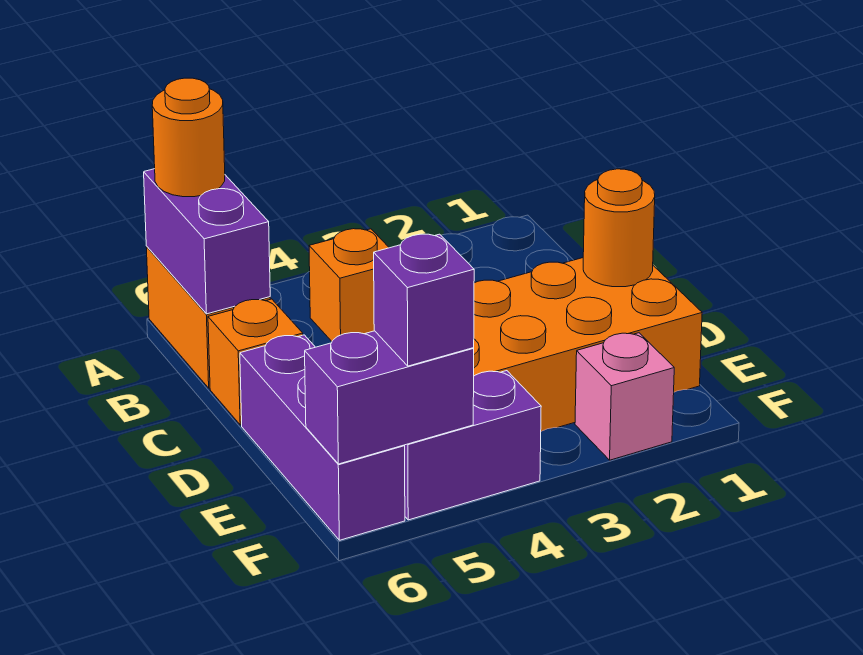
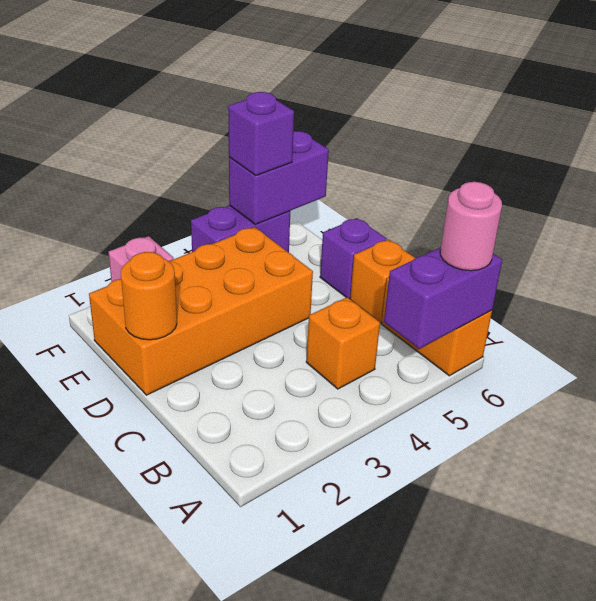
purple brick A6:B6 level 2 -> purple brick A5:A6 level 2
orange round brick A6 level 3 -> pink round brick A6 level 3
purple brick D6:F6 level 1 -> purple brick D6 level 1

